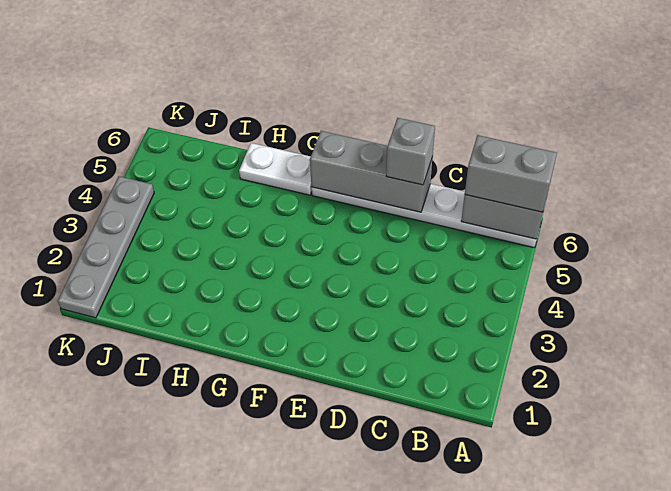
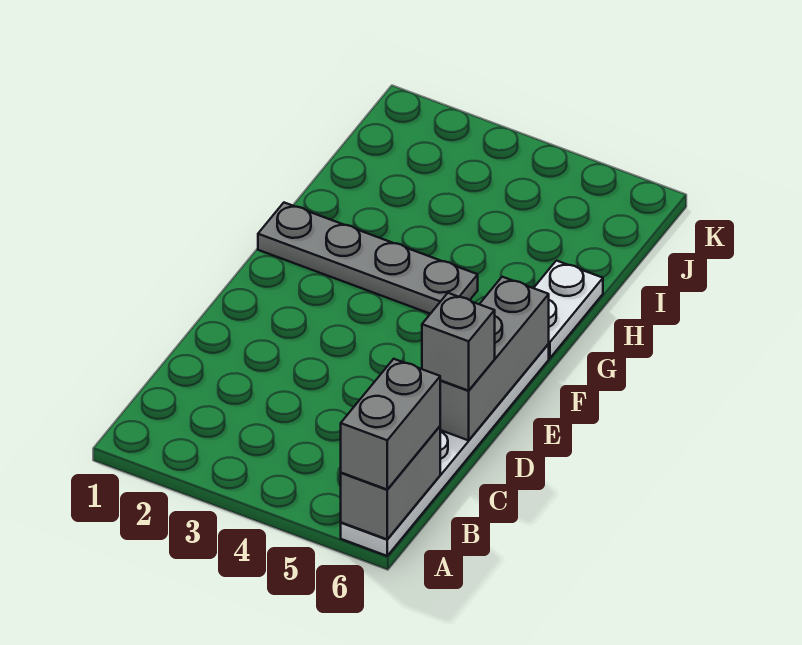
grey plate K1:K4 level 1 -> grey plate G1:G4 level 1

